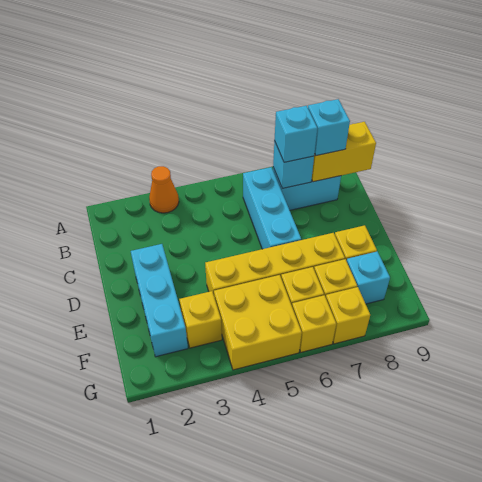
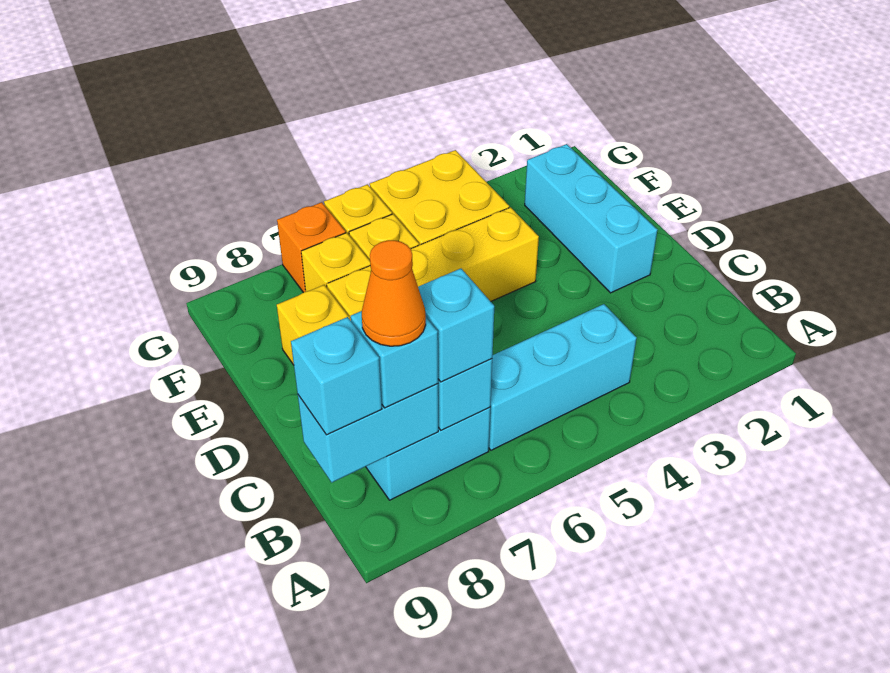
orange cone A3 level 1 -> orange cone B8 level 4
cyan brick B6:D6 level 1 -> cyan brick B4:B6 level 1
yellow brick B8:B9 level 2 -> cyan brick B8:B9 level 2
yellow brick F3 level 1 -> none
cyan brick F8 level 1 -> cyan brick B9 level 3
yellow brick G7 level 1 -> orange brick G7 level 1

